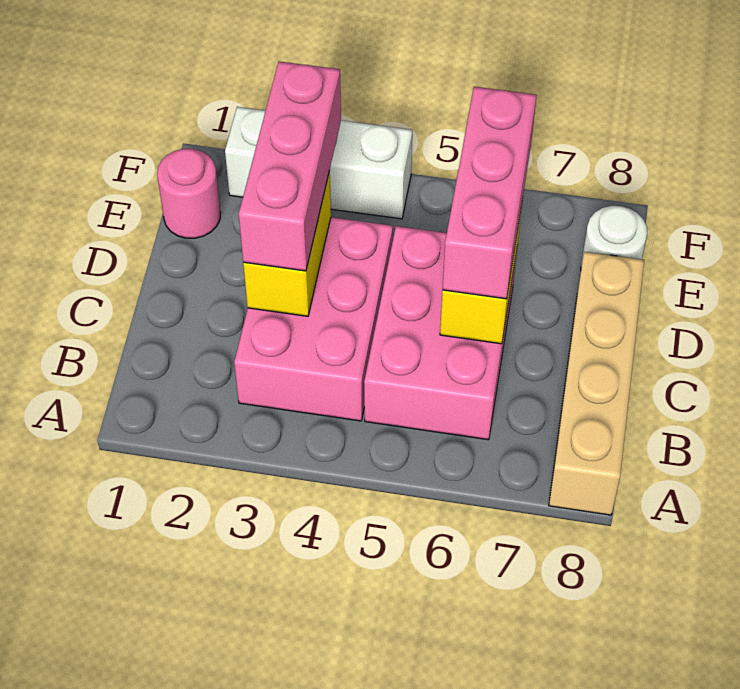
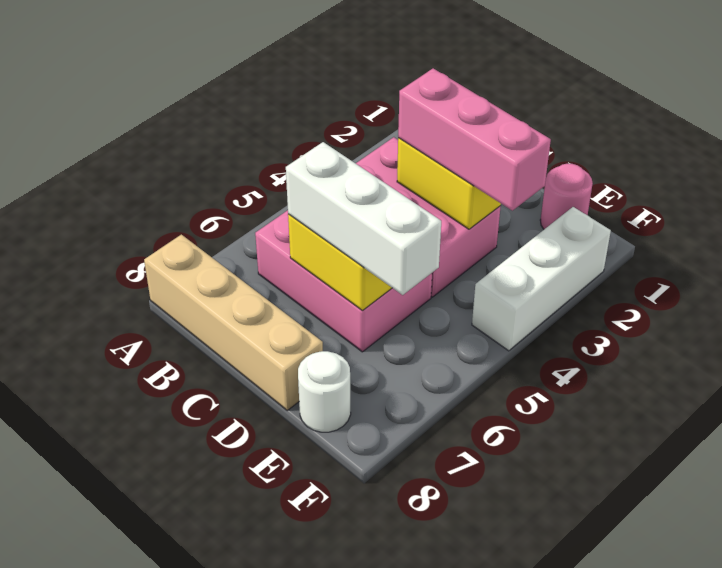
pink brick C6:E6 level 3 -> white brick C6:E6 level 3

